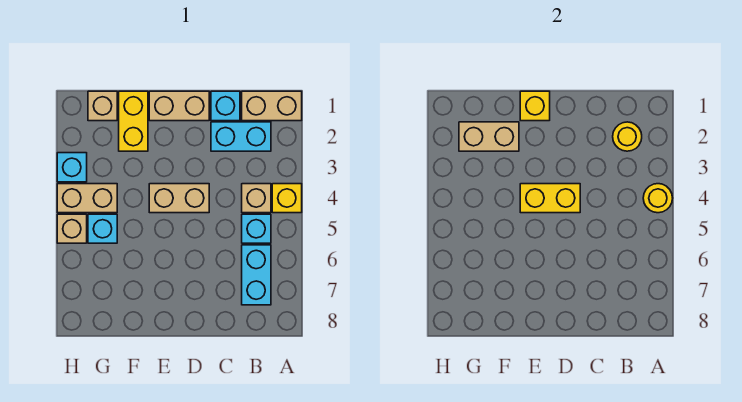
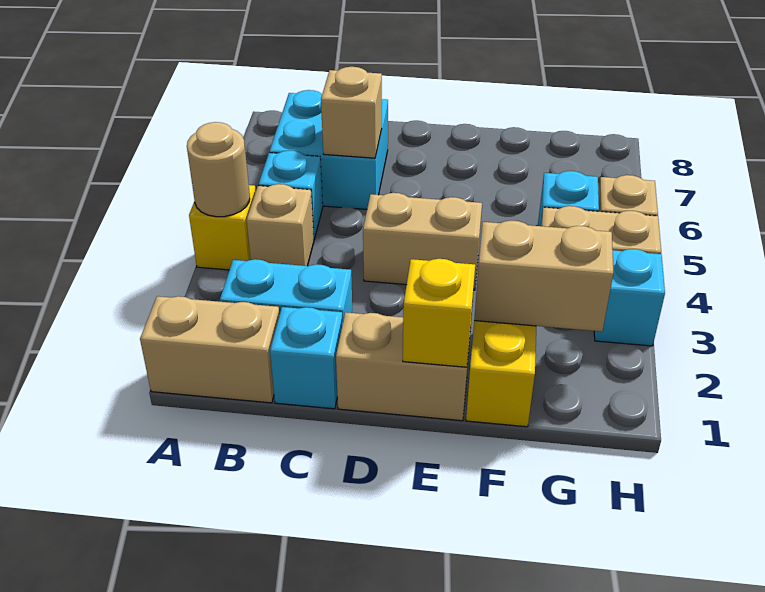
yellow round brick A4 level 2 -> tan round brick A4 level 2
yellow round brick B2 level 2 -> none
cyan brick B6:B7 level 1 -> cyan brick B6:C7 level 1
yellow brick D4:E4 level 2 -> none
tan brick G1 level 1 -> tan brick C6 level 2

